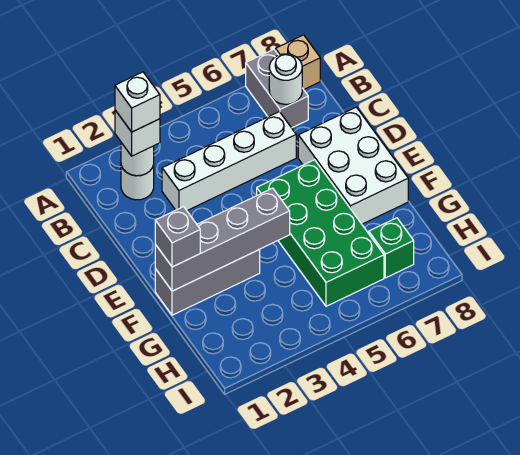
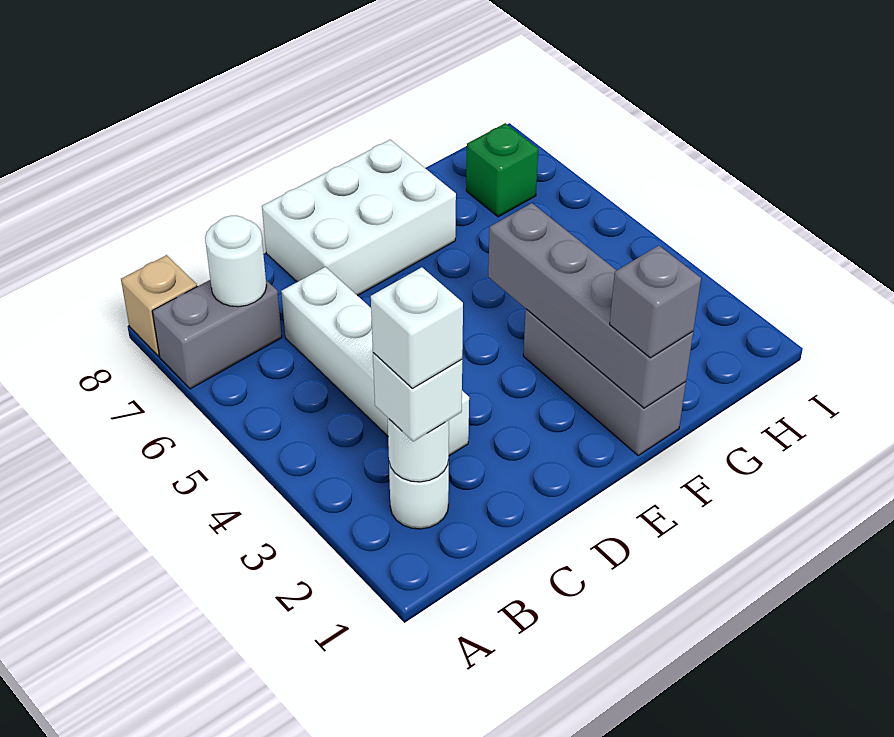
green brick E5:H6 level 1 -> none

